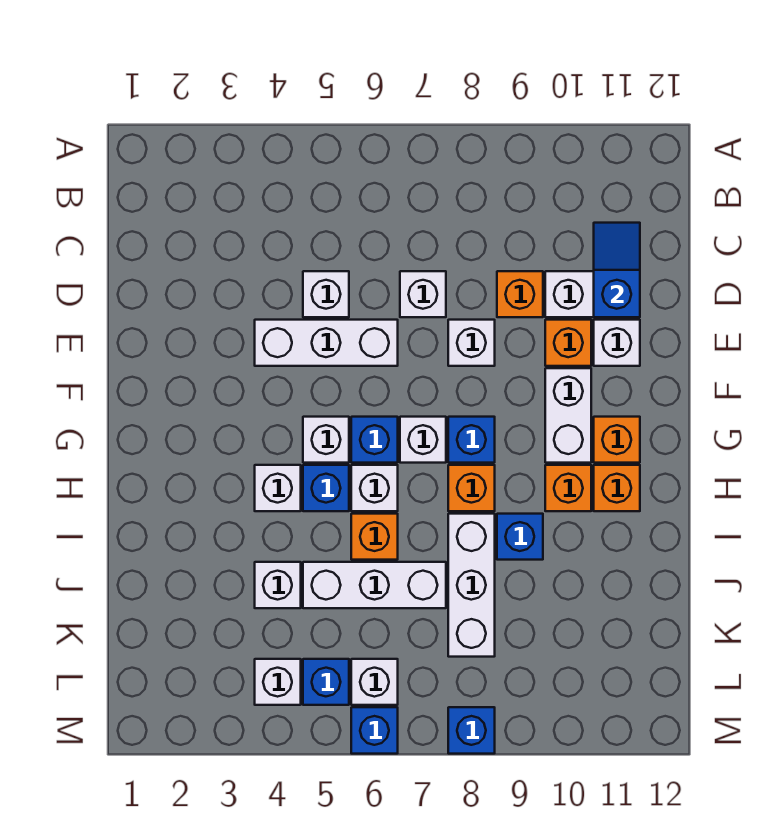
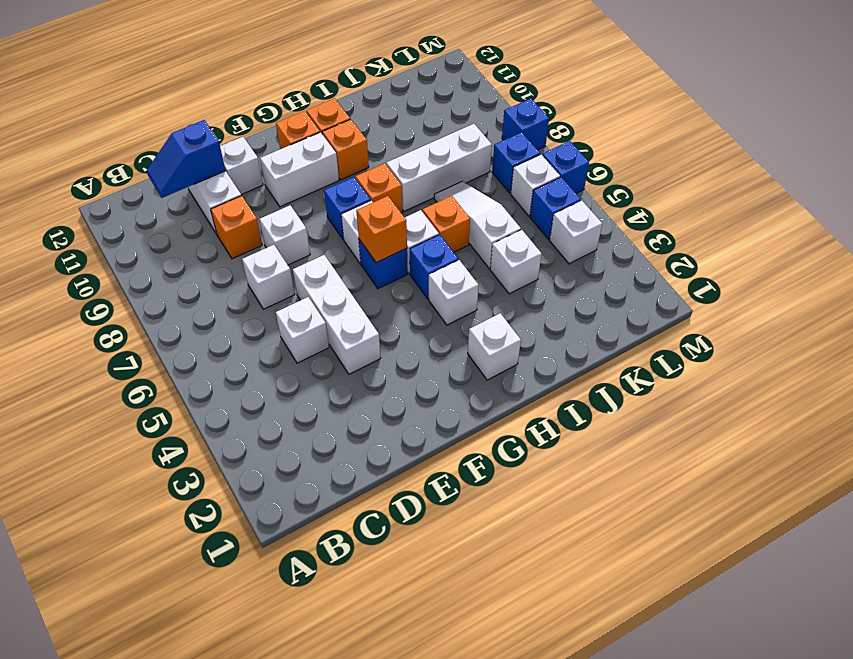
orange brick E10 level 1 -> orange brick G6 level 2
white brick G5 level 1 -> white brick H2 level 1
blue brick I9 level 1 -> blue brick L7 level 1
white brick J5:J7 level 1 -> white slope J5:J7 level 1 top 5

